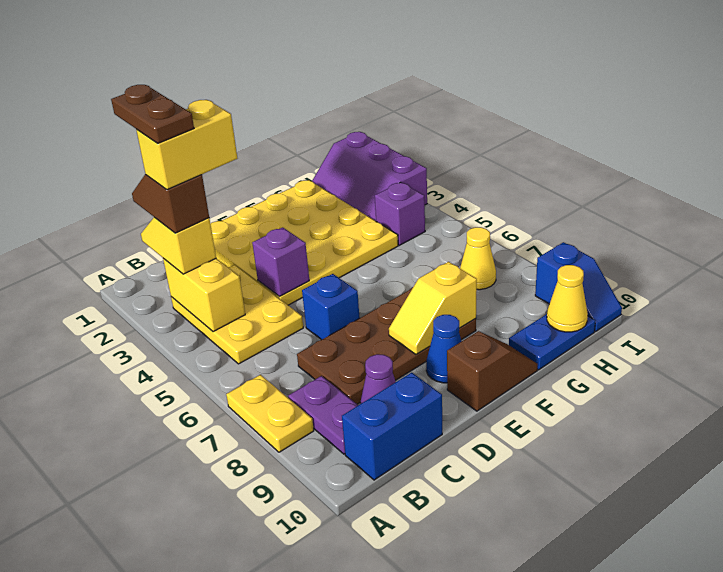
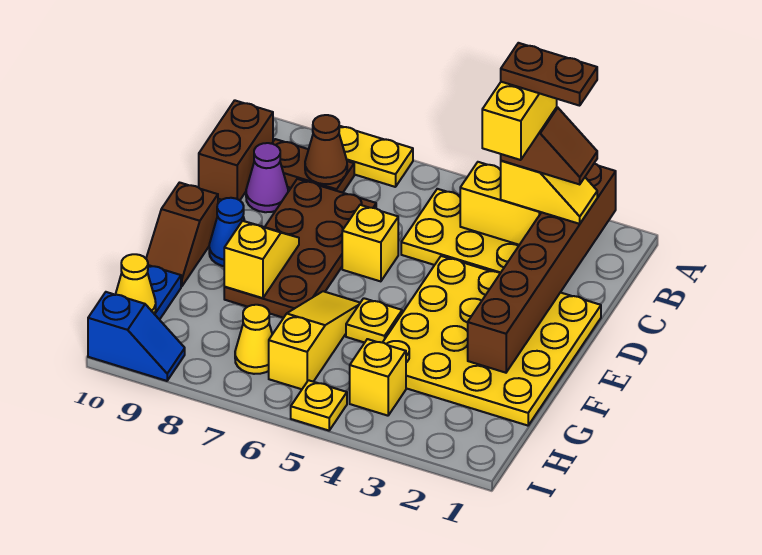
none -> brown brick A2:F2 level 2
purple plate B8:B9 level 1 -> brown plate B8:B9 level 1
none -> brown cone B8 level 2
blue brick B10:C10 level 1 -> brown brick B10:C10 level 1
purple brick D4 level 2 -> none
blue brick D6 level 1 -> yellow brick D6 level 1
none -> yellow plate F5 level 1
none -> yellow slope F6:H6 level 1 top H
purple slope H1:I3 level 1 top I -> none
purple brick H4 level 1 -> yellow brick H4 level 1
none -> yellow plate I5 level 1
blue slope I9:I10 level 1 top 9 -> blue slope I9:I10 level 1 top 10

